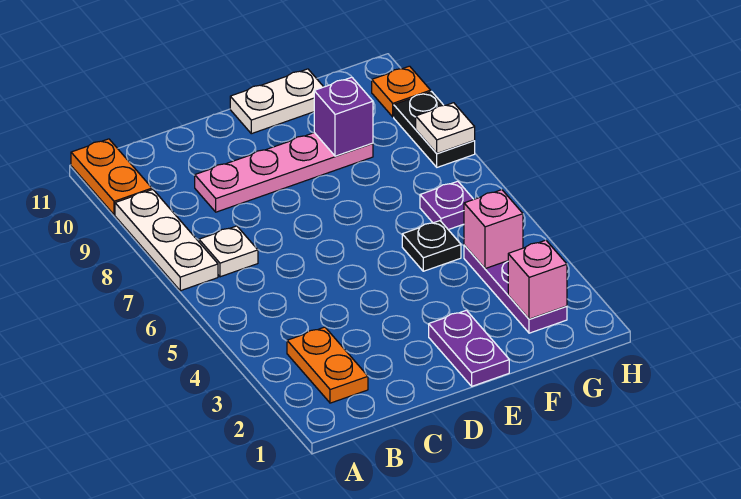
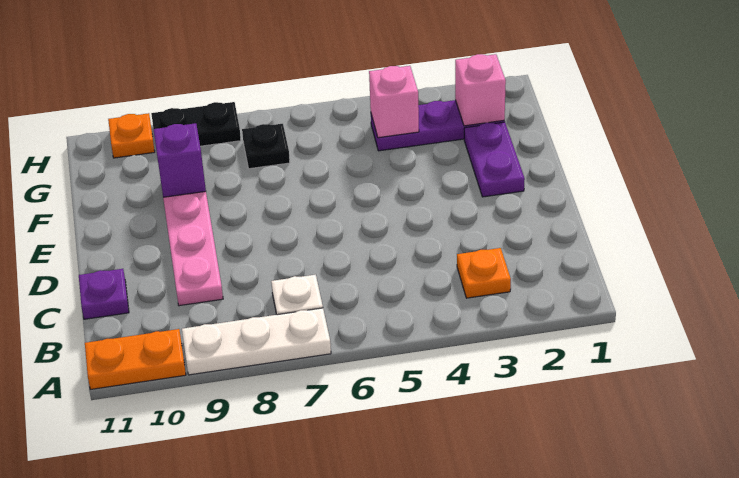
orange plate B2:B3 level 1 -> orange plate B3 level 1
purple plate E1:E2 level 1 -> purple plate E2:F2 level 1
white plate E11:F11 level 1 -> none
black plate F5 level 1 -> black plate G7 level 1
purple plate G6 level 1 -> purple plate C11 level 1
white plate H8 level 2 -> none

